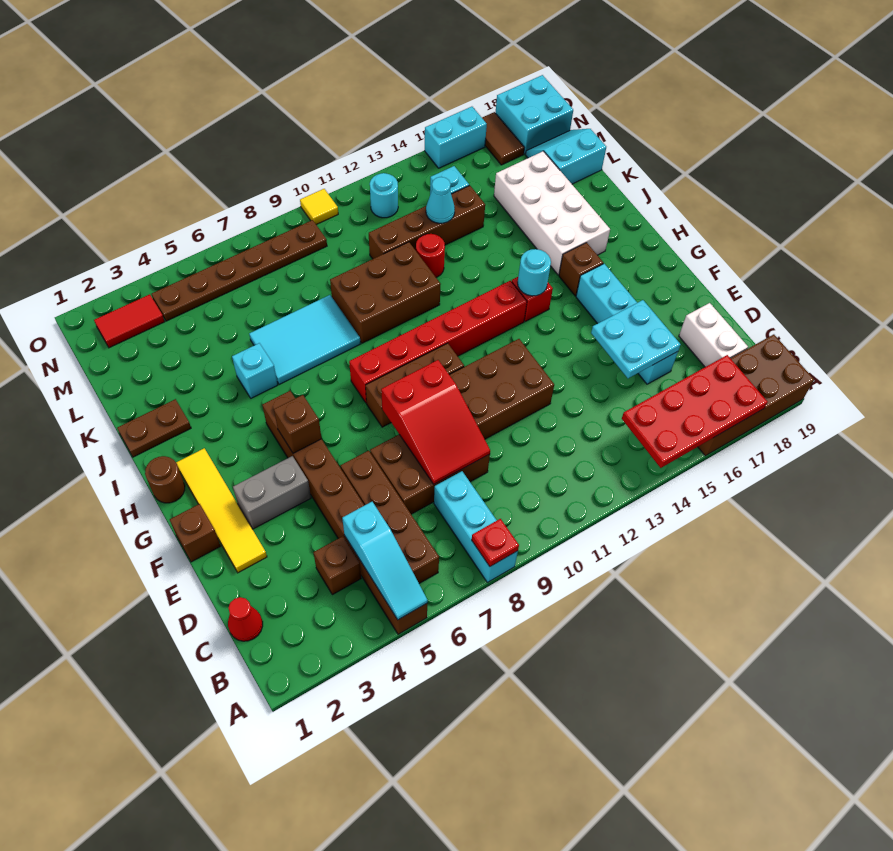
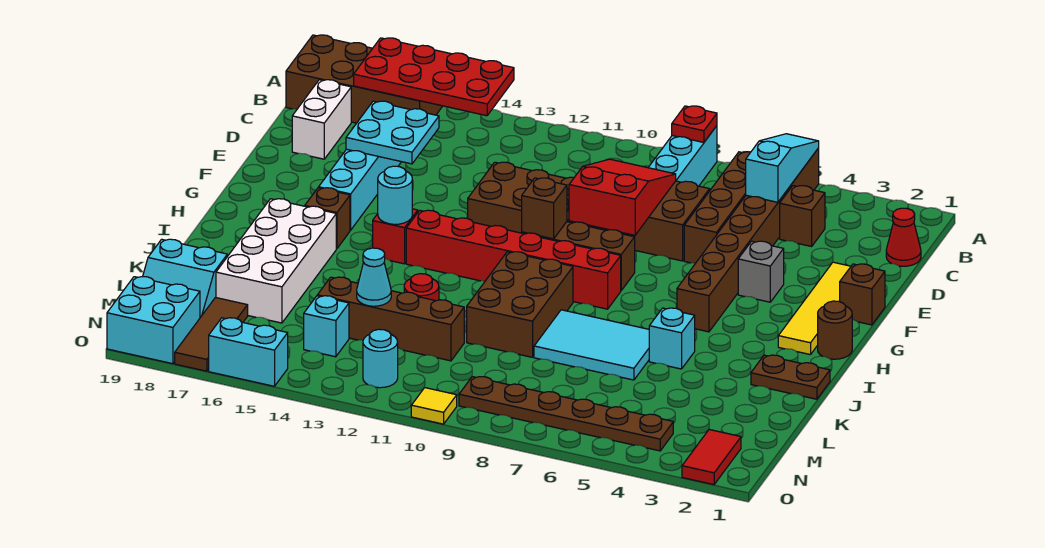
grey brick F3:F4 level 1 -> grey brick F4 level 1
brown brick G5 level 2 -> brown brick G10 level 2
brown brick J9:K11 level 1 -> brown brick I9:K10 level 1
red tile N2:N3 level 1 -> red tile N2:O2 level 1
brown tile N17:O17 level 1 -> brown tile M17:O17 level 1

